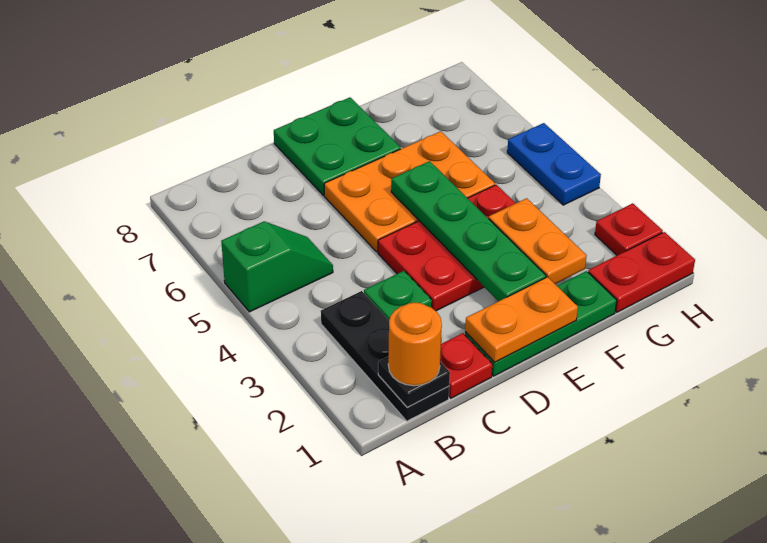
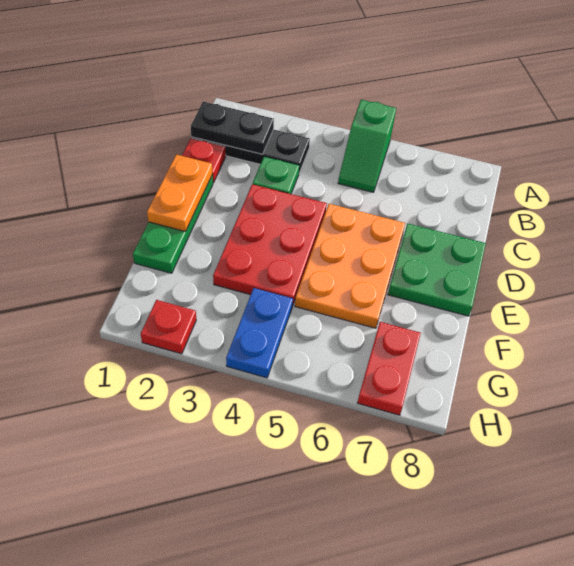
black plate B1 level 2 -> black plate B1:B2 level 2
orange round brick B1 level 3 -> none
green plate E2:E5 level 2 -> none
orange plate F2:F3 level 2 -> none
red plate G1:H1 level 1 -> red plate G7:H7 level 1
blue plate H4:H5 level 1 -> blue plate G4:H4 level 1

